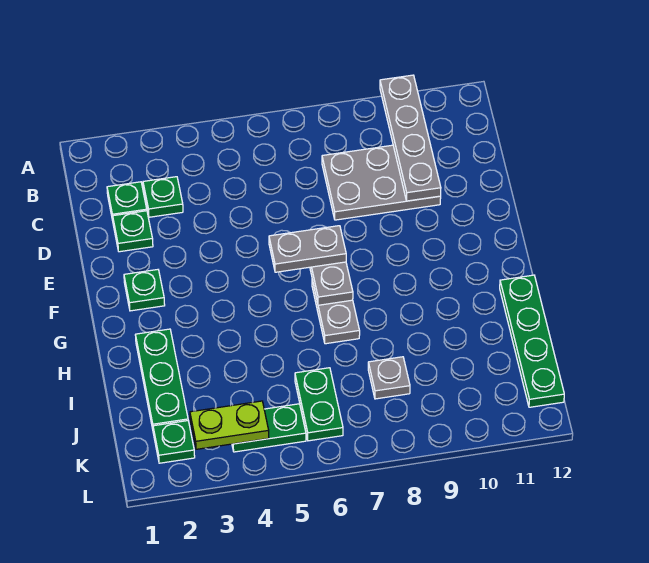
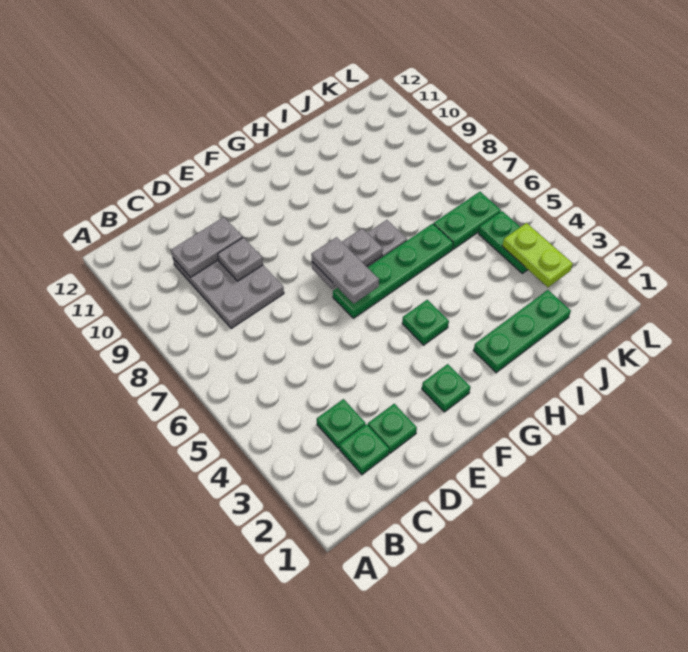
grey plate A10:D10 level 2 -> grey plate C10:D10 level 2
green plate H12:K12 level 1 -> green plate F6:I6 level 1
grey plate J8 level 1 -> grey plate D9 level 2
green plate K2 level 1 -> green plate G4 level 1

